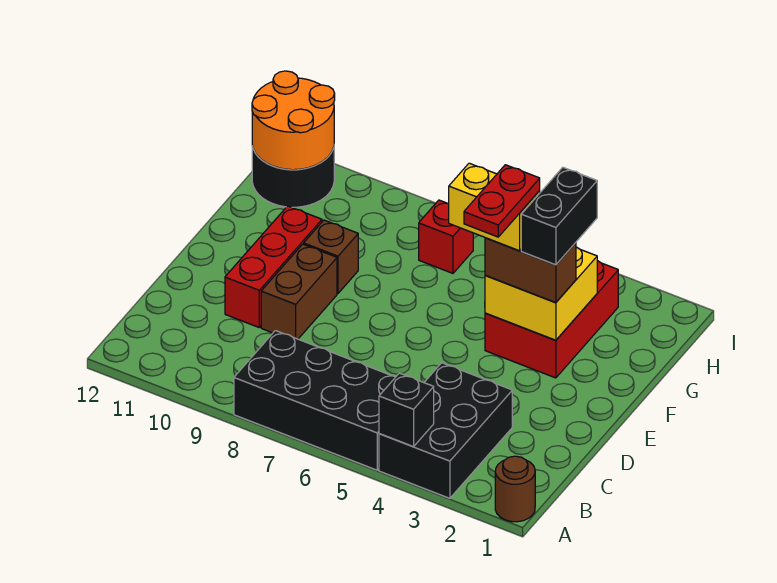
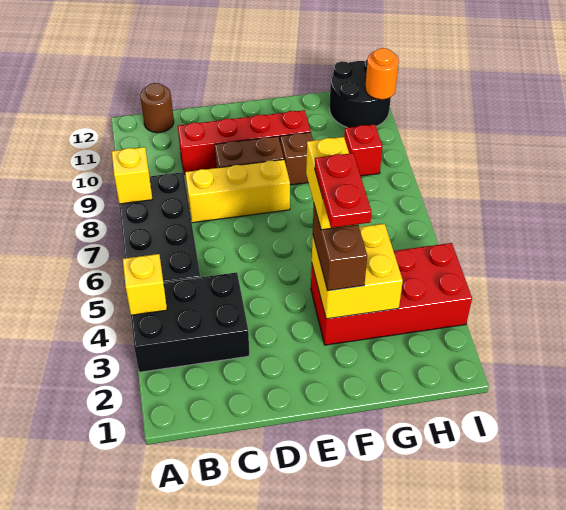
brown round brick A1 level 1 -> brown round brick B12 level 1
black brick A4 level 2 -> yellow brick A4 level 2
none -> yellow brick A8 level 2
none -> yellow brick C8:E8 level 1
red brick D10:F10 level 1 -> red brick C10:F10 level 1
red plate E4:F4 level 5 -> red plate F3:F4 level 5
red brick F3:H4 level 1 -> red brick F3:I4 level 1
black brick F3:G3 level 4 -> none
red brick H7 level 1 -> red brick H9 level 1
orange round brick H11:I12 level 2 -> orange round brick I11 level 2

